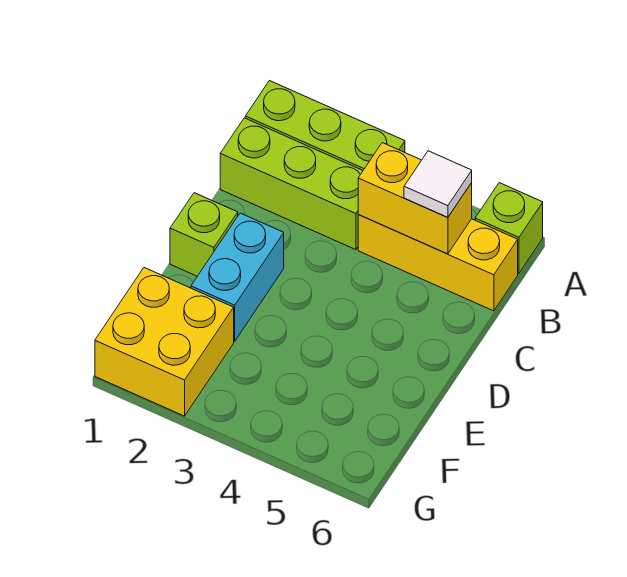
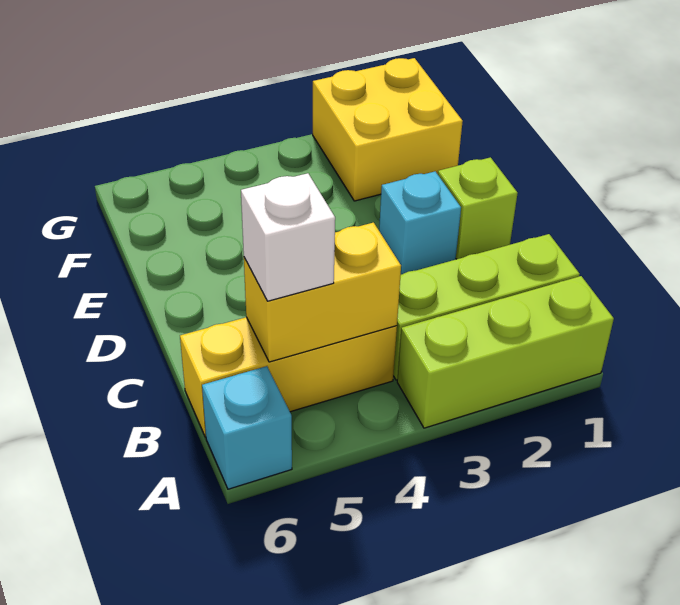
lime brick A6 level 1 -> cyan brick A6 level 1
white tile B5 level 3 -> white brick B5 level 3
cyan brick D2:E2 level 1 -> cyan brick D2 level 1

